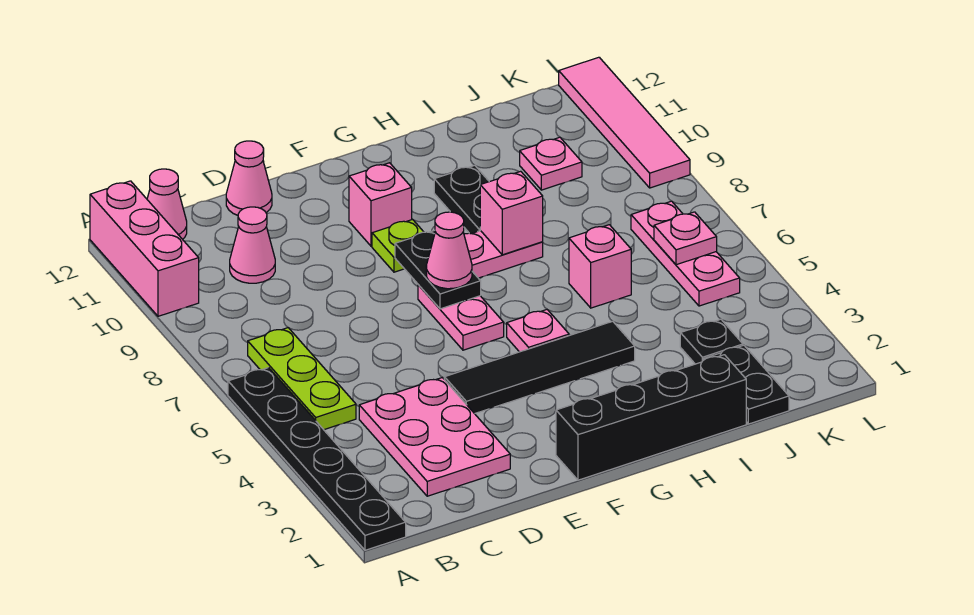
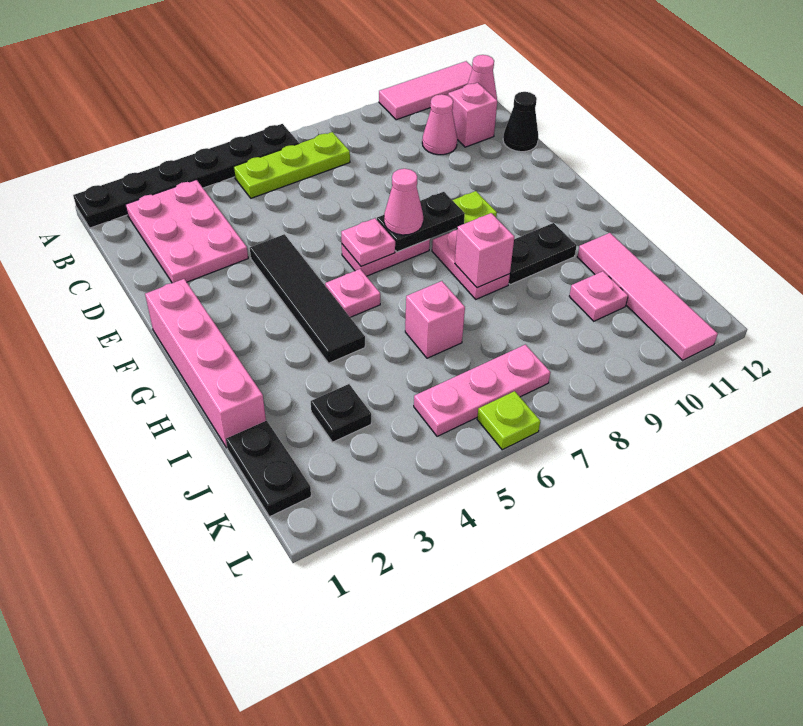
pink brick A10:A12 level 1 -> pink tile A10:A12 level 1
pink plate C2:D4 level 1 -> pink plate B2:D3 level 1
pink cone D12 level 1 -> black cone D12 level 1
black brick F1:I1 level 1 -> pink brick F1:I1 level 1
pink brick F10 level 1 -> pink brick C11 level 1
black plate J1:J2 level 1 -> black plate J1:K1 level 1
pink plate K6 level 2 -> pink plate F6 level 2
none -> lime plate L6 level 1
pink tile L9:L12 level 1 -> pink tile I11:L11 level 1

